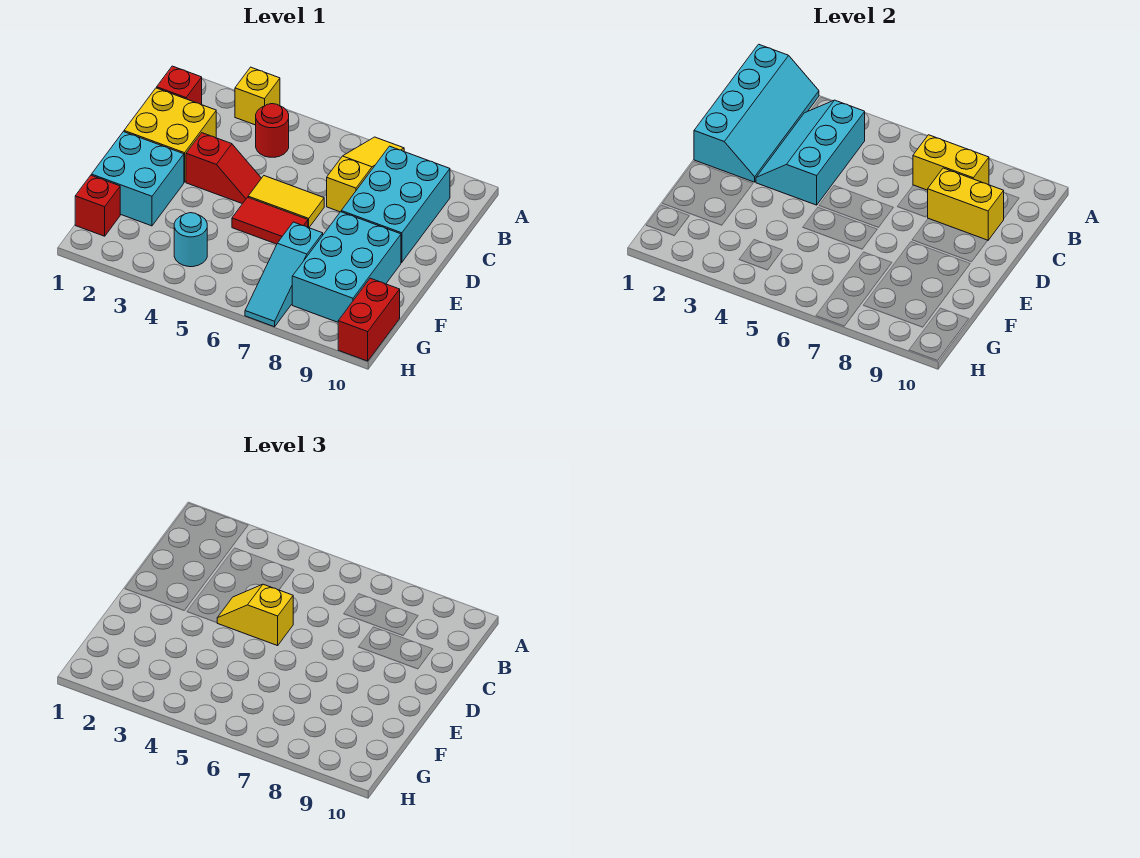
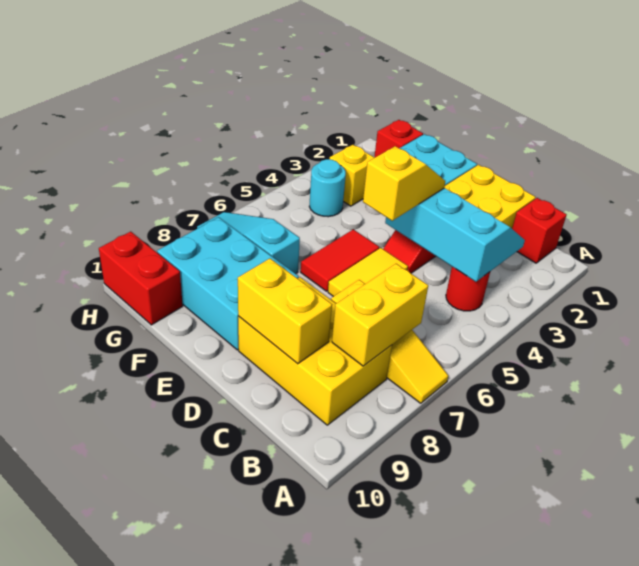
cyan slope A1:D2 level 2 top 1 -> none
yellow brick A3 level 1 -> yellow brick G3 level 1
cyan brick B8:D9 level 1 -> yellow brick B8:D9 level 1
yellow brick C8:C9 level 2 -> yellow brick C9:D9 level 2

